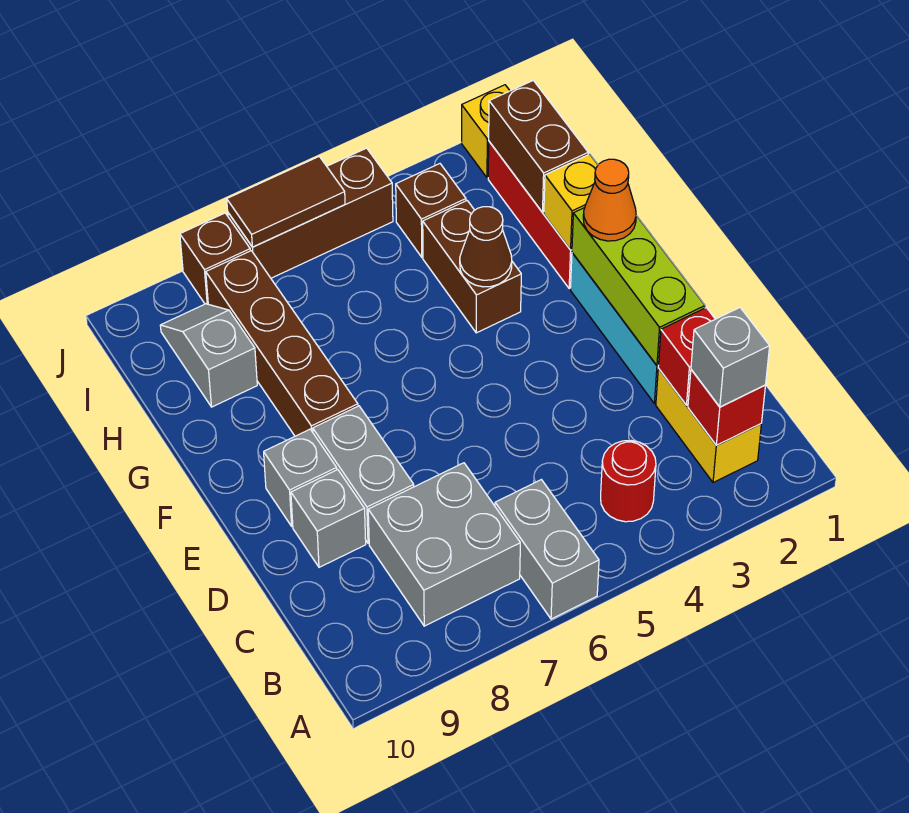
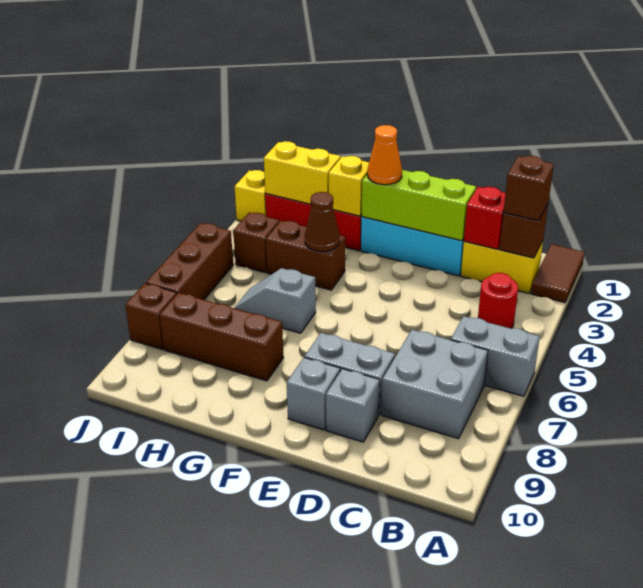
red brick B2 level 2 -> brown brick B2 level 2
grey brick B2 level 3 -> brown brick B2 level 3
brown brick F8:I8 level 1 -> brown brick G8:I8 level 1
brown brick H2:I2 level 2 -> yellow brick H2:I2 level 2
grey slope H9:I9 level 1 top H -> grey slope G6:H6 level 1 top G
brown tile J6:J7 level 2 -> brown tile A1:A2 level 1

